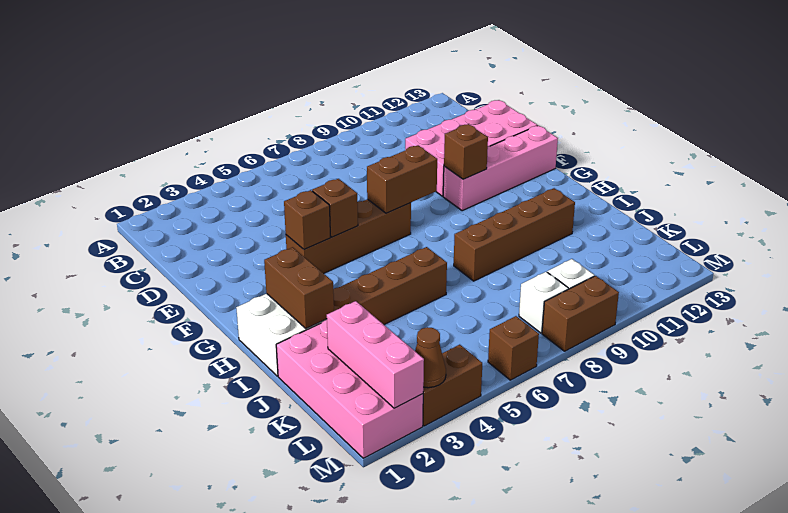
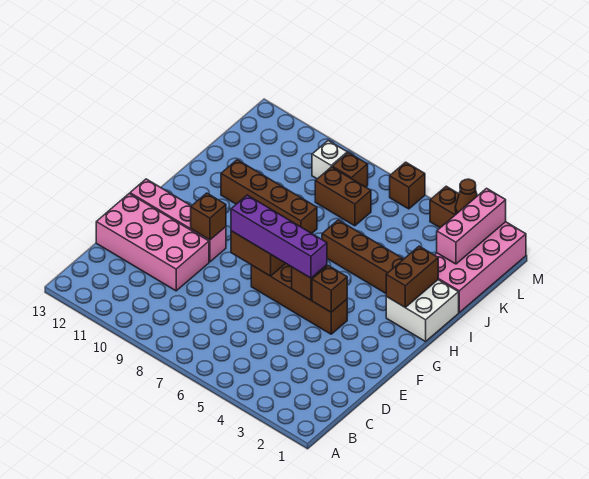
none -> purple brick F5:F8 level 3
white brick L8 level 1 -> brown brick L8 level 1
brown brick M8:M9 level 1 -> brown brick K7:K8 level 1

